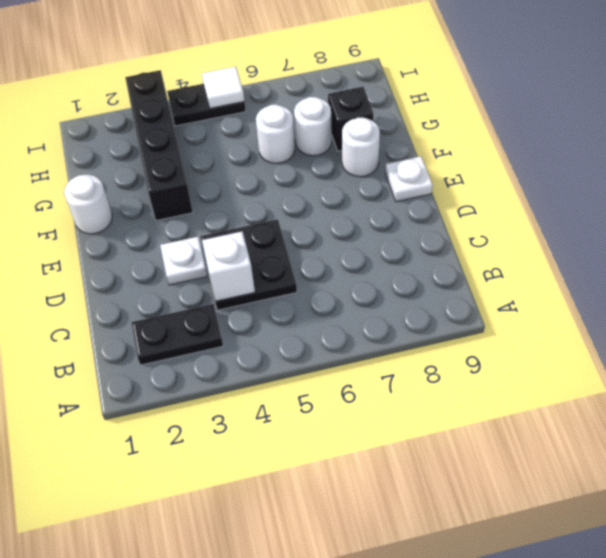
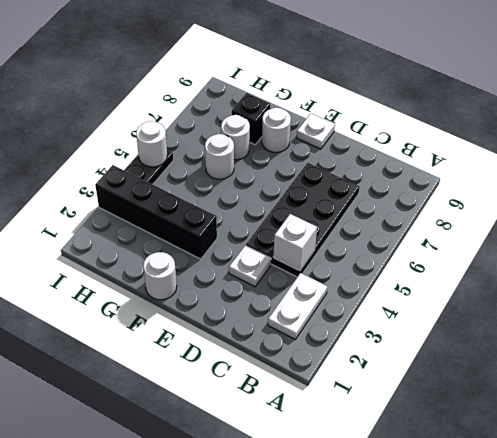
black plate B2:B3 level 1 -> white plate B2:B3 level 1
black plate C4:D5 level 1 -> black plate C4:D7 level 1
white tile I5 level 2 -> white round brick I5 level 2

